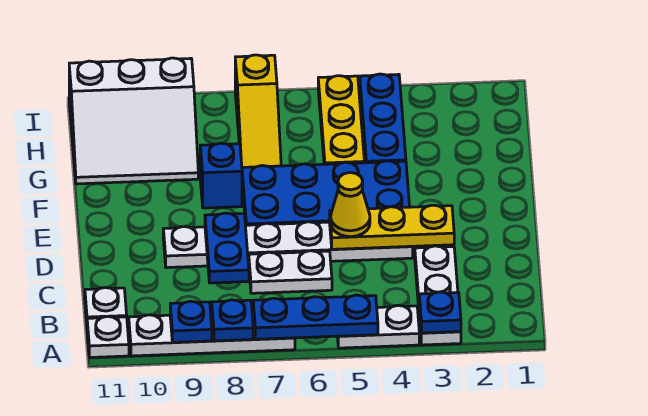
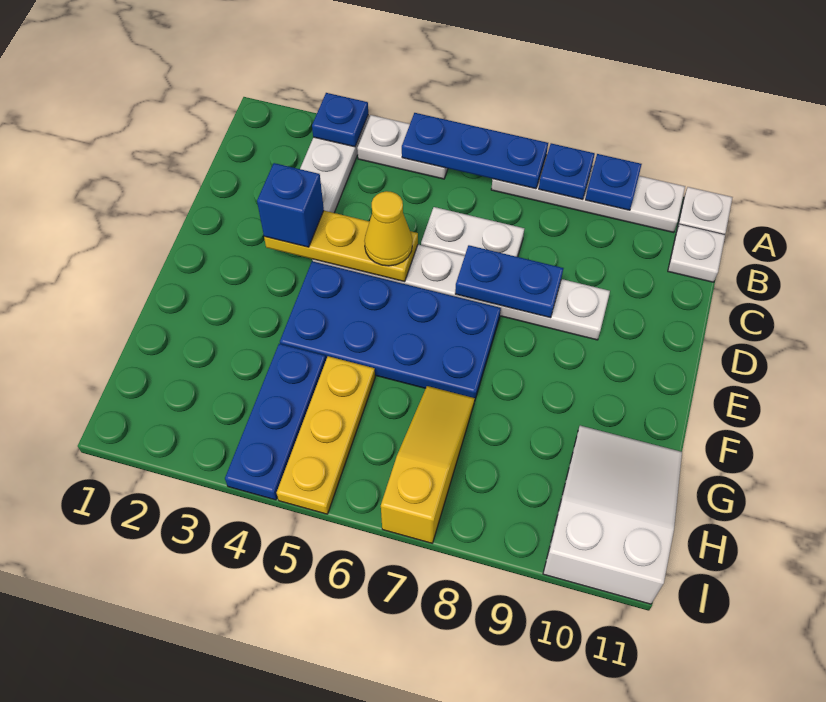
blue plate C8:D8 level 2 -> blue plate D7:D8 level 2
blue brick F8 level 1 -> blue brick D3 level 3
white slope G9:I11 level 1 top I -> white slope G10:I11 level 1 top I

